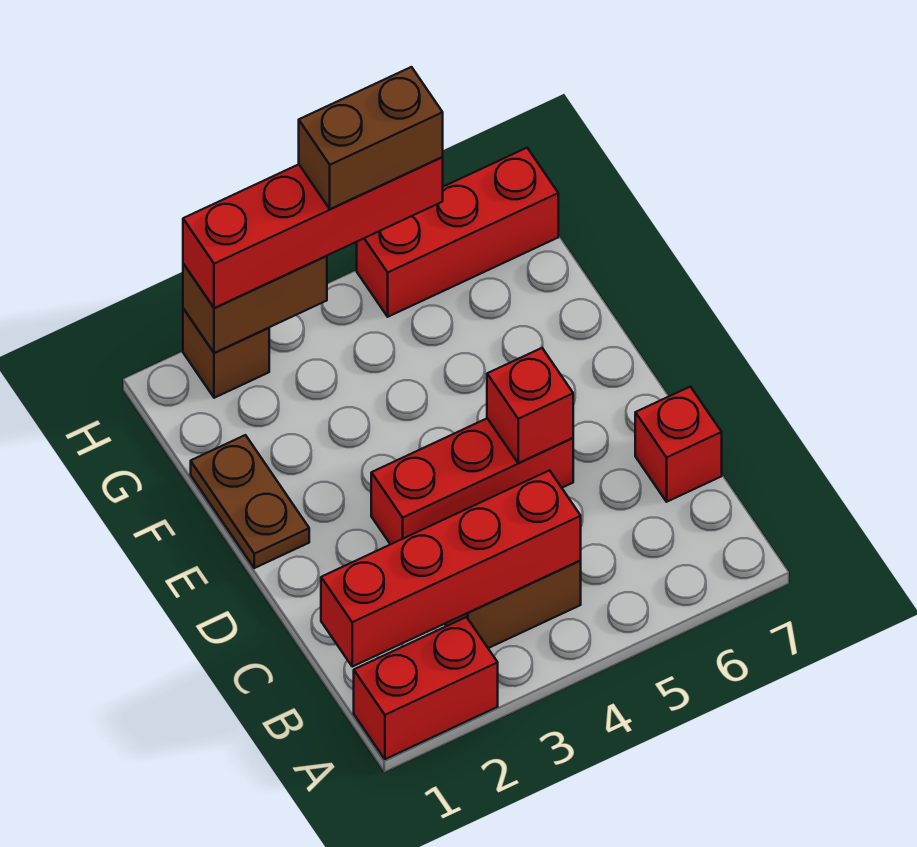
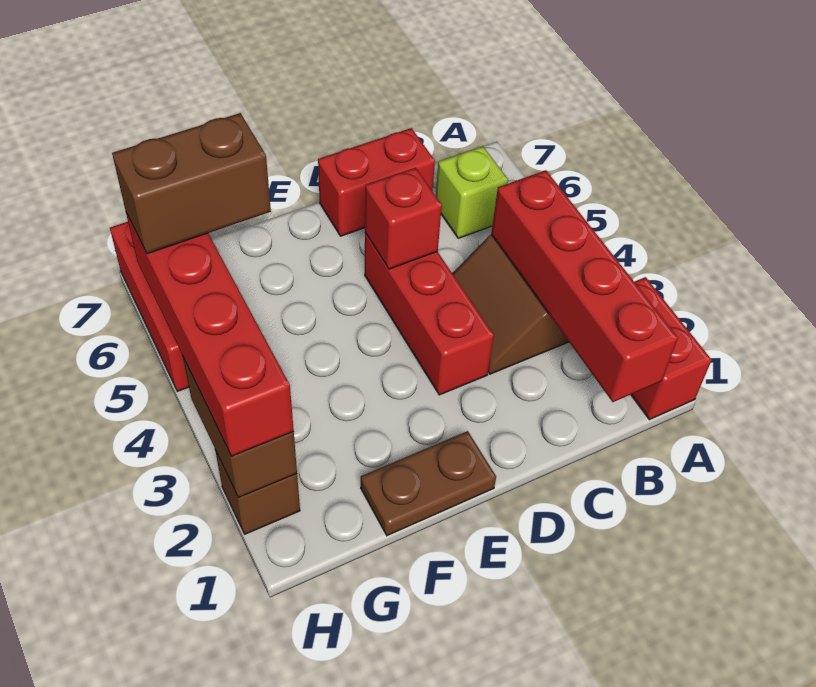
none -> lime brick B6 level 1
red brick C7 level 1 -> red brick C7:D7 level 1
brown brick H4:H5 level 4 -> brown brick G5:H5 level 4

